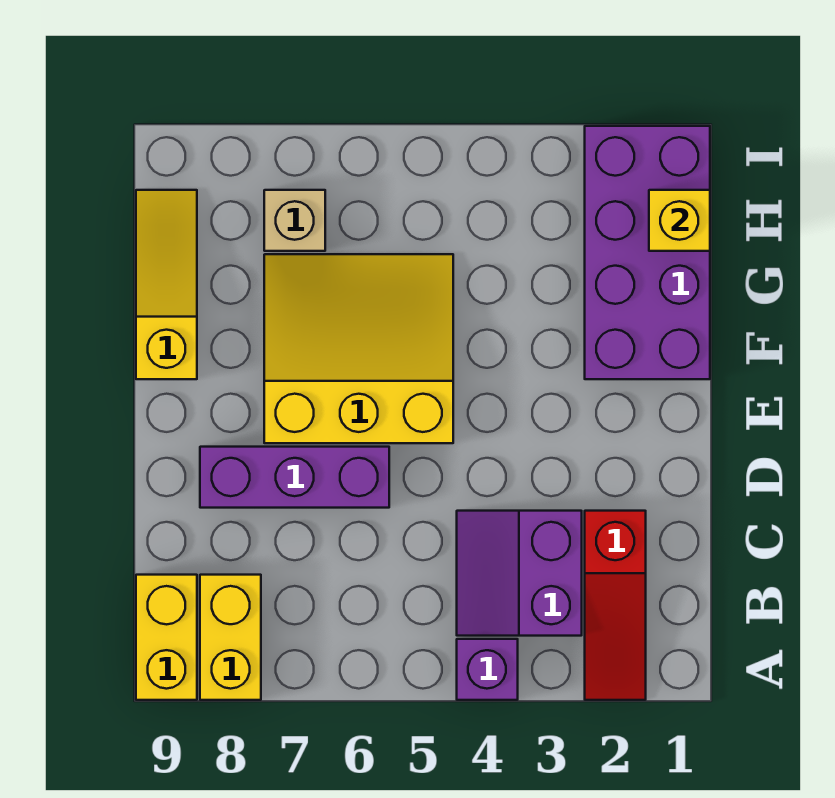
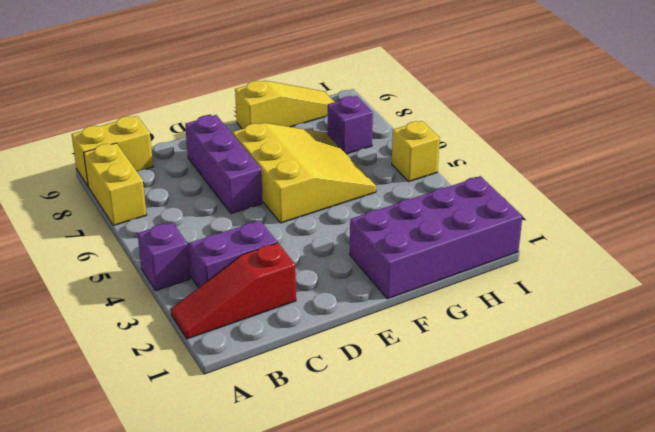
yellow brick A8:B8 level 1 -> yellow brick A7:A8 level 1
yellow brick H1 level 2 -> yellow brick I5 level 1
tan brick H7 level 1 -> purple brick H7 level 1

